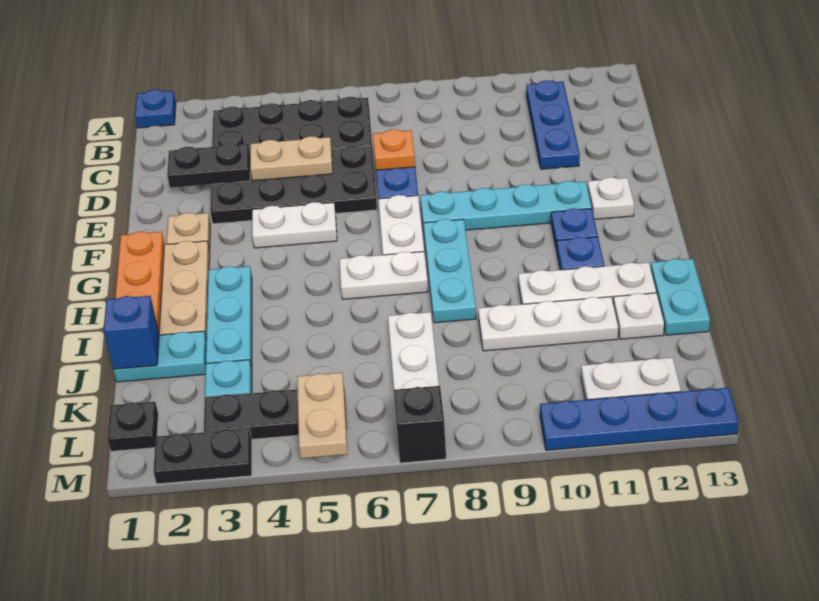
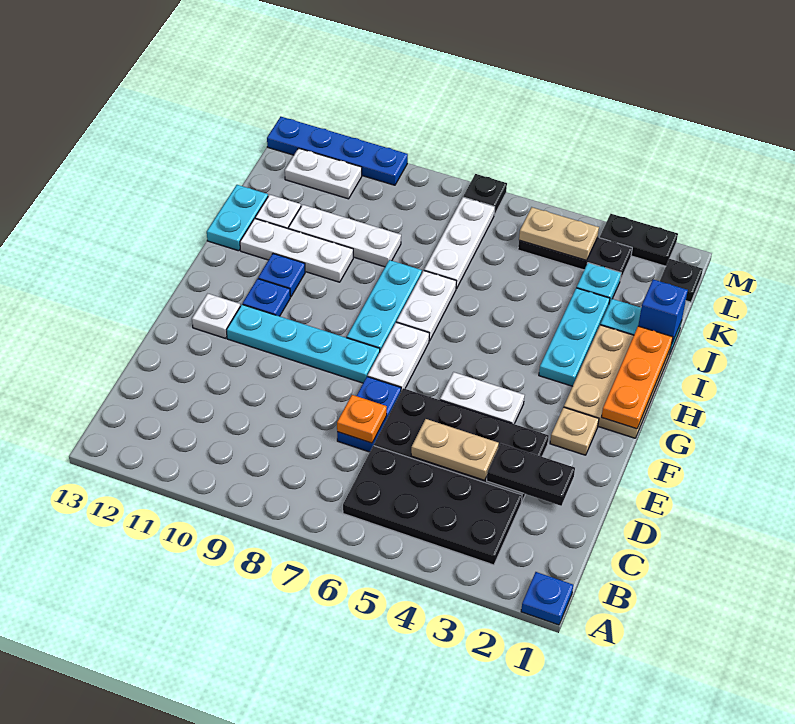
blue plate B11:D11 level 1 -> none
white plate H6:H7 level 1 -> white plate H7:I7 level 1
tan plate L5:M5 level 2 -> tan plate L4:L5 level 2
black brick M7 level 1 -> black plate M7 level 1

